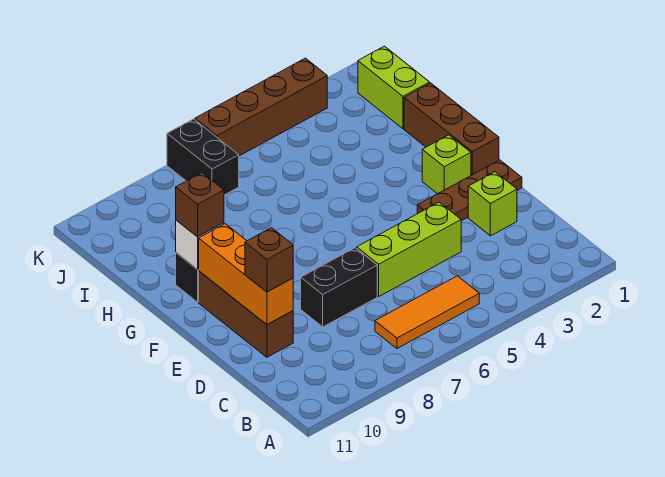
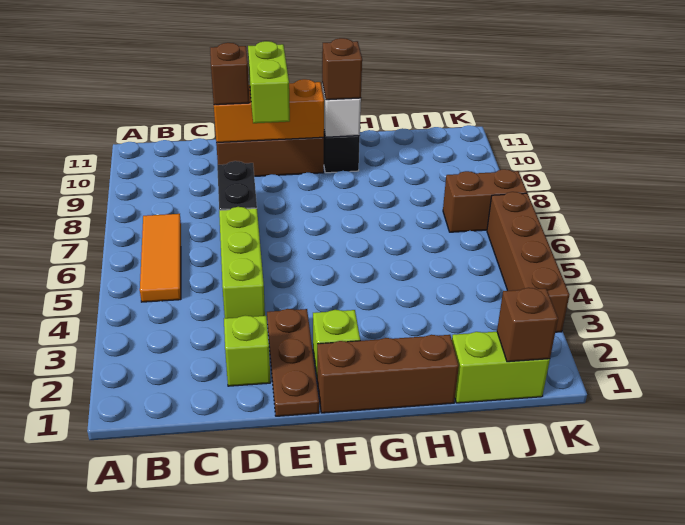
none -> lime brick E9:E10 level 3
none -> brown brick J1 level 2
black brick J7:K7 level 1 -> brown brick J7:K7 level 1

